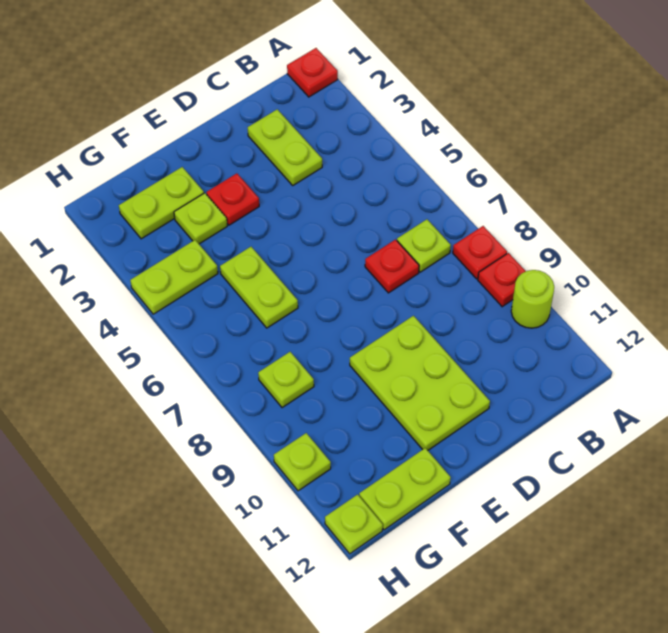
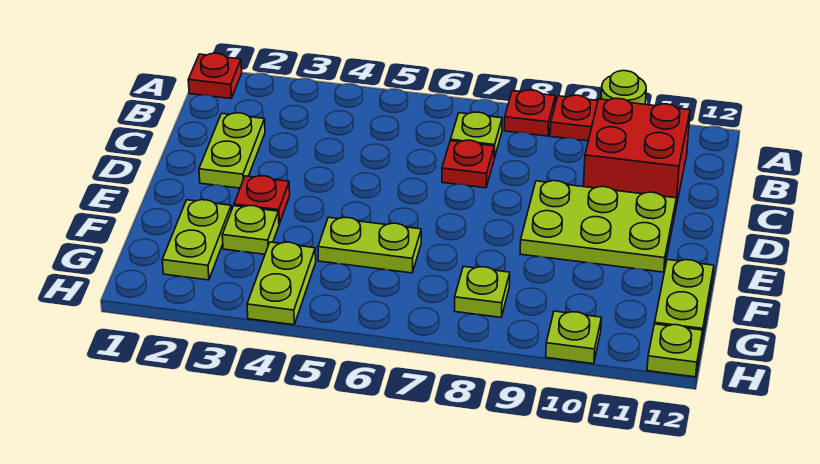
none -> red brick B10:C11 level 1
lime plate C2:C3 level 1 -> lime plate C2:D2 level 1

